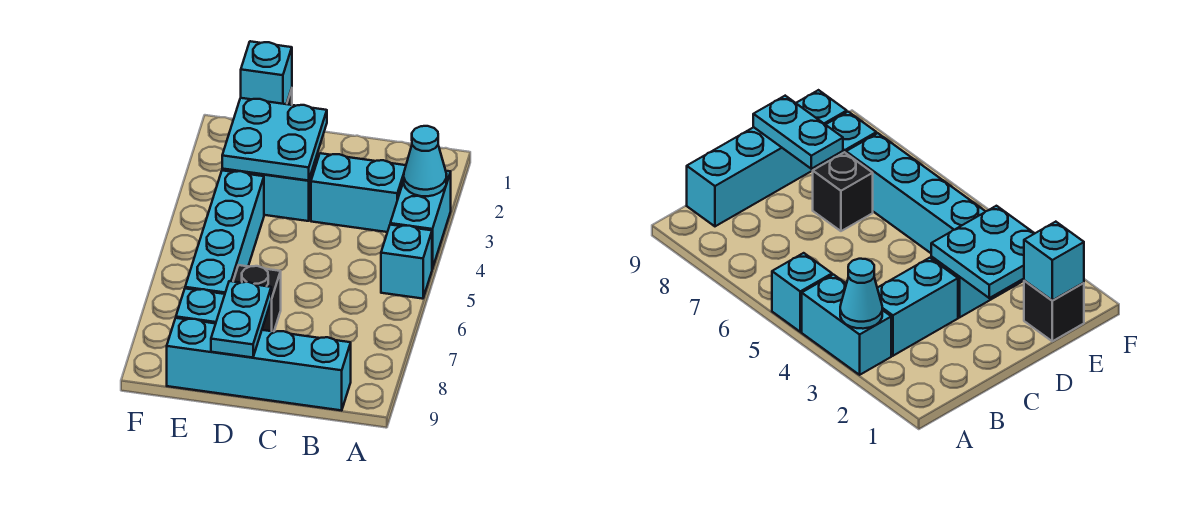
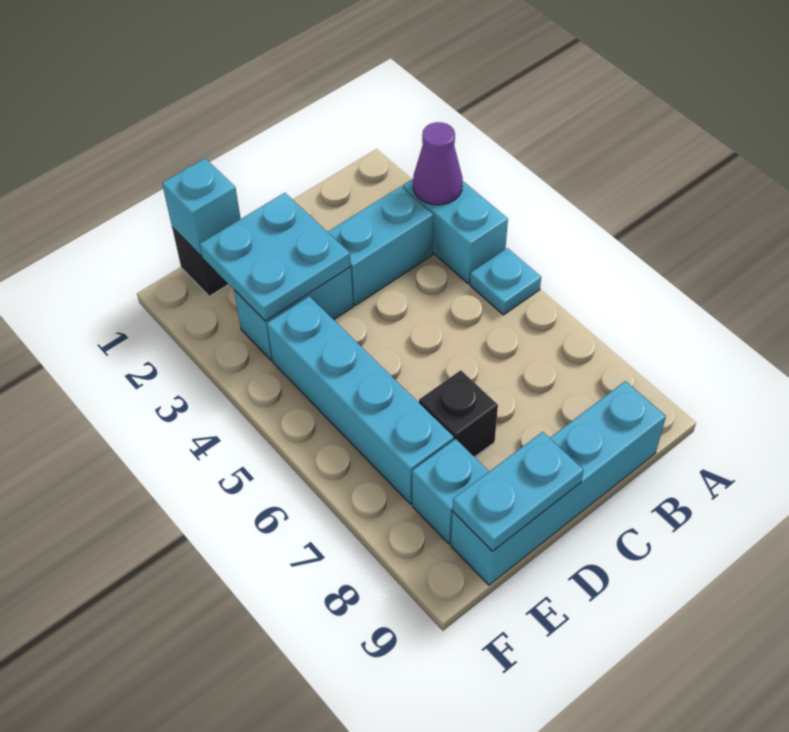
cyan cone A3 level 2 -> purple cone A3 level 2
cyan brick A5 level 1 -> cyan plate A5 level 1
cyan plate D8:D9 level 2 -> cyan plate D9:E9 level 2

